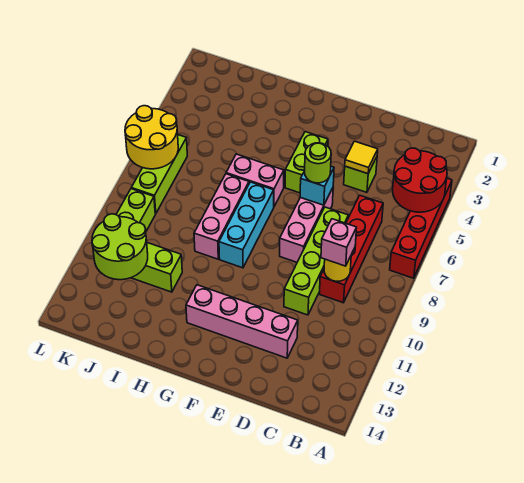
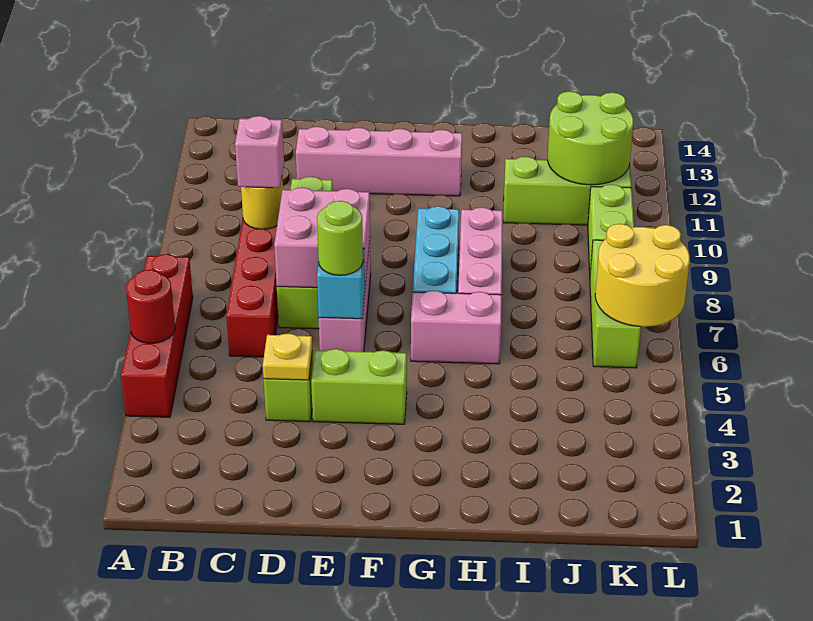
red round brick A4:B5 level 2 -> red round brick A5 level 2
yellow tile D4 level 2 -> yellow plate D4 level 2
none -> pink brick D7:E8 level 2
lime brick F4:F5 level 1 -> lime brick E4:F4 level 1

